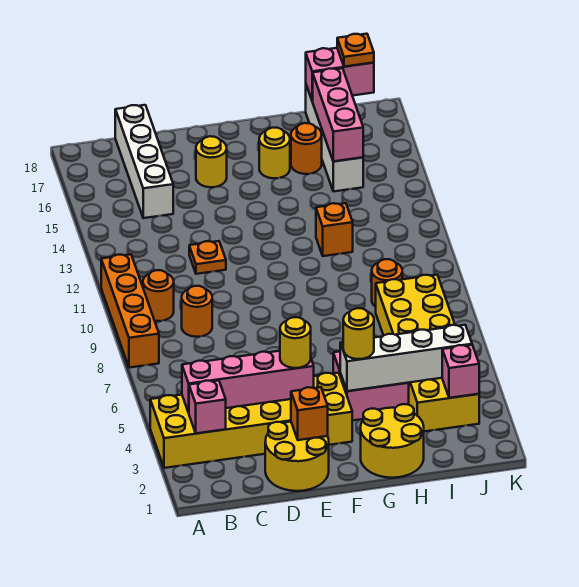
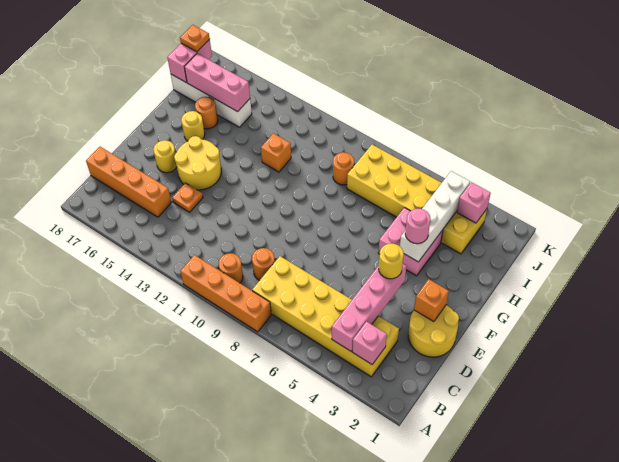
yellow brick A3:F4 level 1 -> yellow brick B3:C8 level 1
white brick C15:C18 level 1 -> orange brick C15:C18 level 1
orange plate D12 level 1 -> orange plate D14 level 1
yellow round brick G1:H2 level 1 -> yellow round brick E14:F15 level 1
yellow round brick G4 level 3 -> pink round brick G4 level 3

